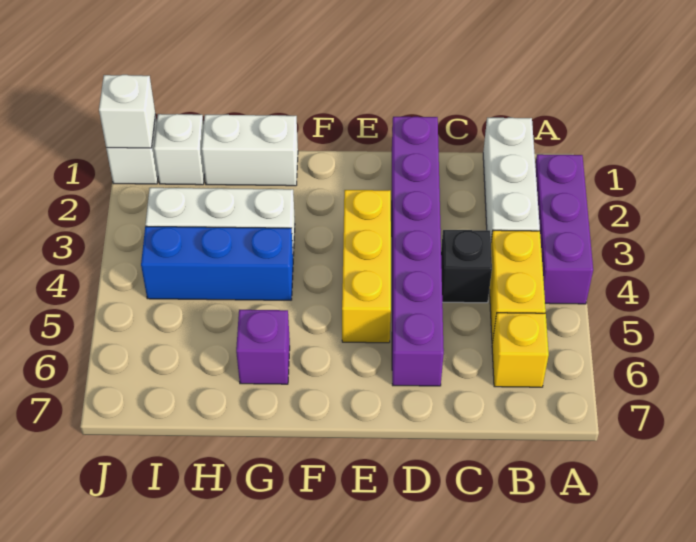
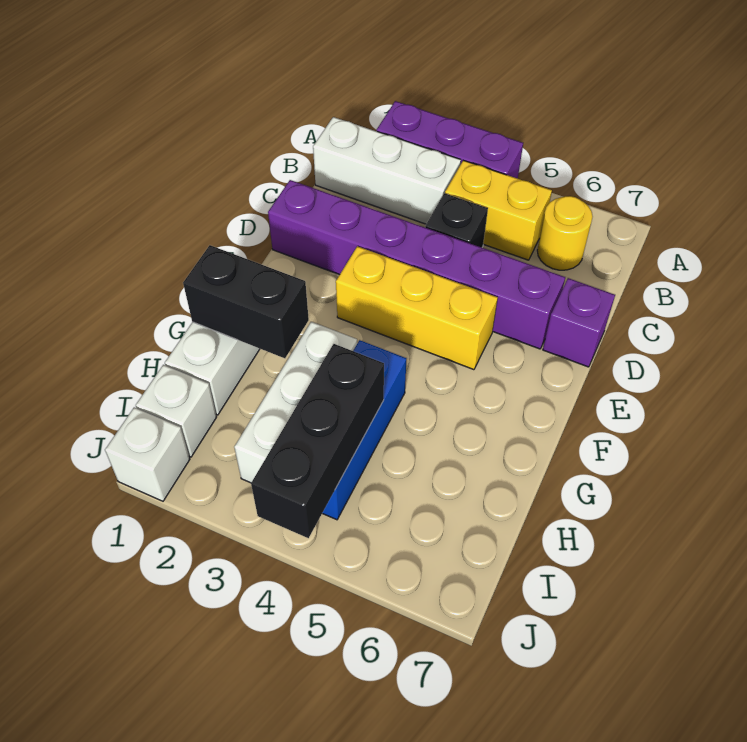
yellow brick B6 level 1 -> yellow round brick B6 level 1
none -> black brick G1:G2 level 2
purple brick G6 level 1 -> purple brick D7 level 1
none -> black brick H4:J4 level 2
white brick J1 level 2 -> none

